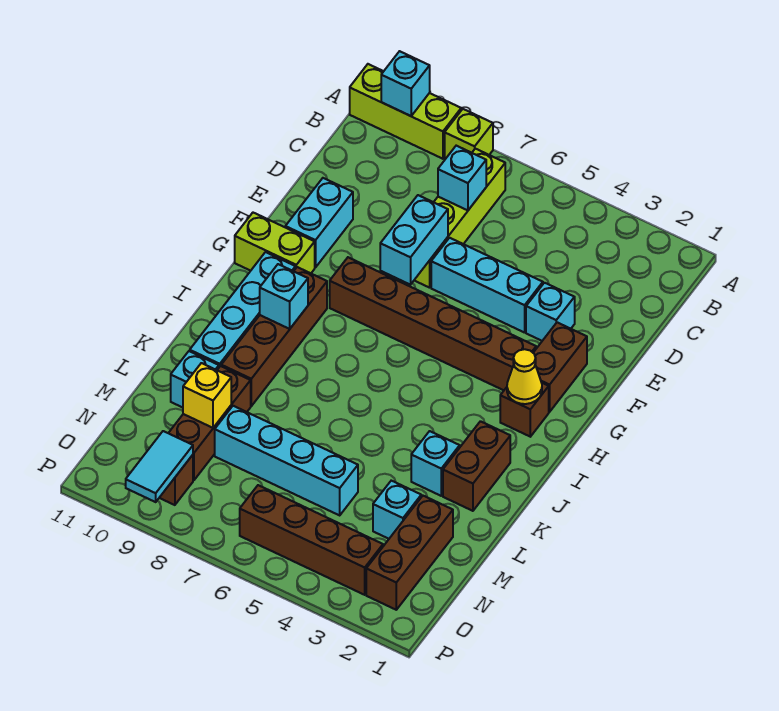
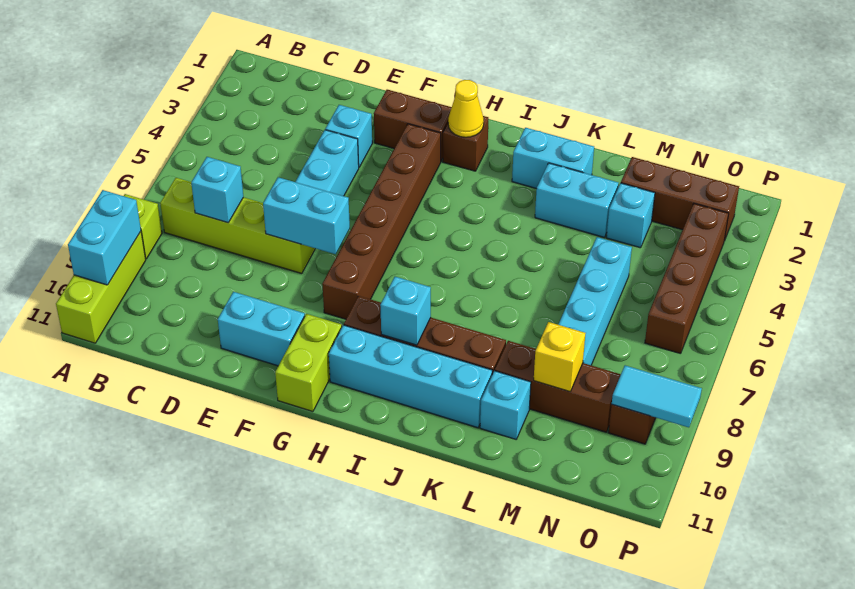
cyan brick A10 level 2 -> cyan brick A9:A10 level 2
brown brick J2:K2 level 1 -> cyan brick J2:K2 level 1
cyan brick K3 level 1 -> cyan brick K3:L3 level 1

